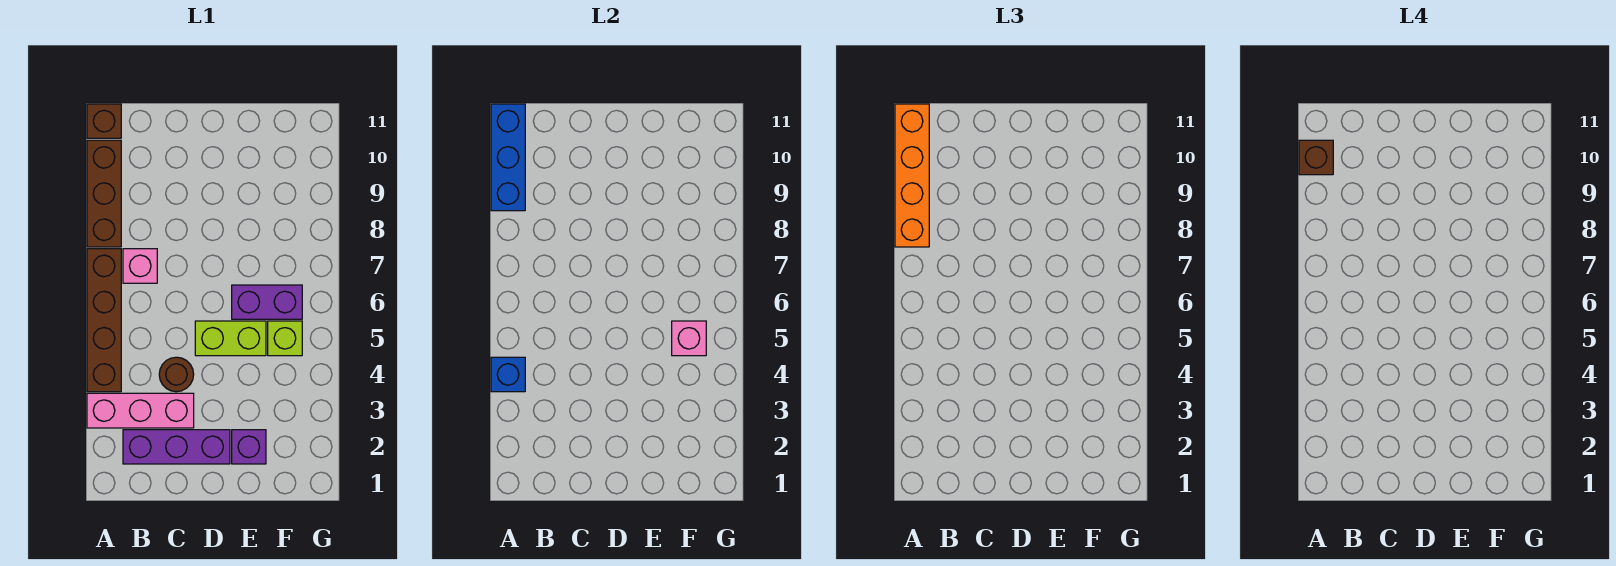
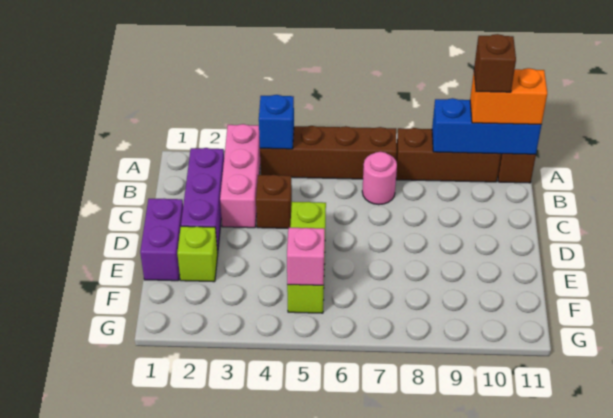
orange brick A8:A11 level 3 -> orange brick A10:A11 level 3
pink brick B7 level 1 -> pink round brick B7 level 1
brown round brick C4 level 1 -> brown brick C4 level 1
purple brick E2 level 1 -> lime brick E2 level 1
purple brick E6:F6 level 1 -> purple brick D1:E1 level 1

